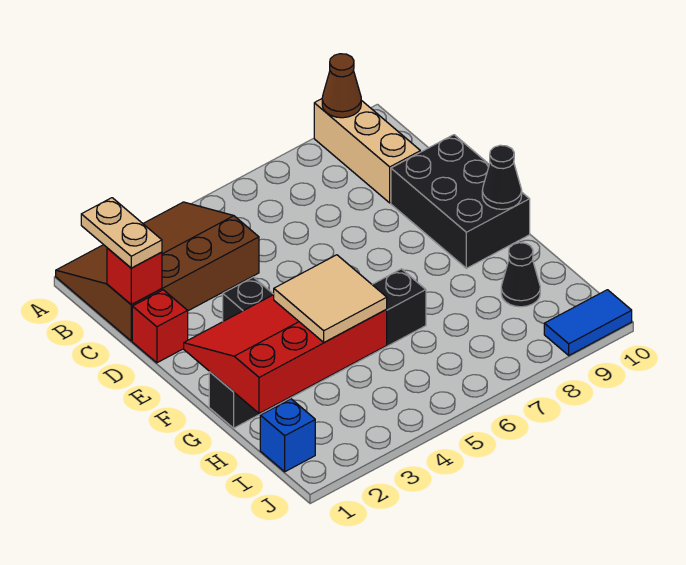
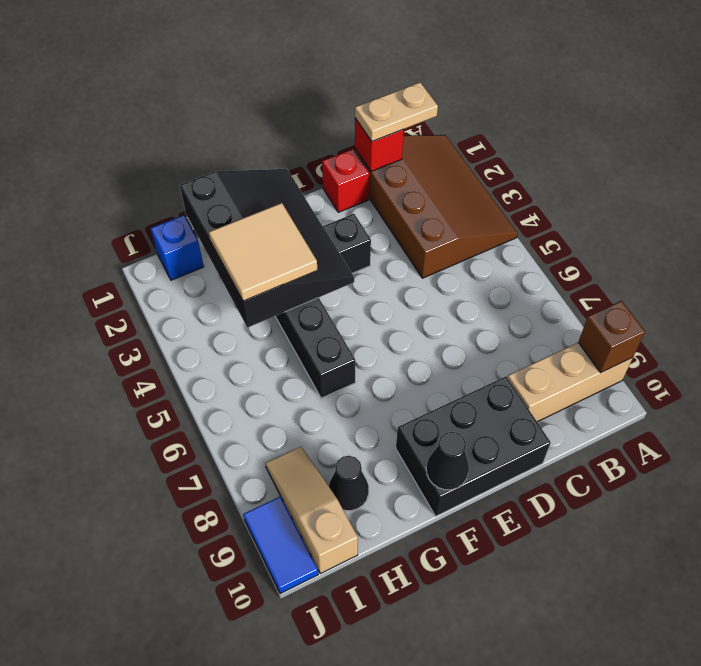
brown cone A9 level 2 -> brown brick A9 level 2
red slope F1:H4 level 2 top H -> black slope F1:H4 level 2 top H
none -> tan slope I8:I10 level 1 top 10

